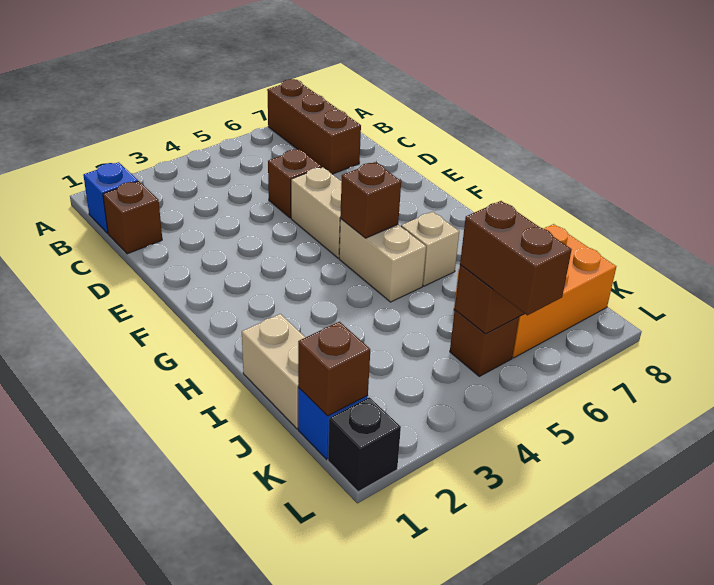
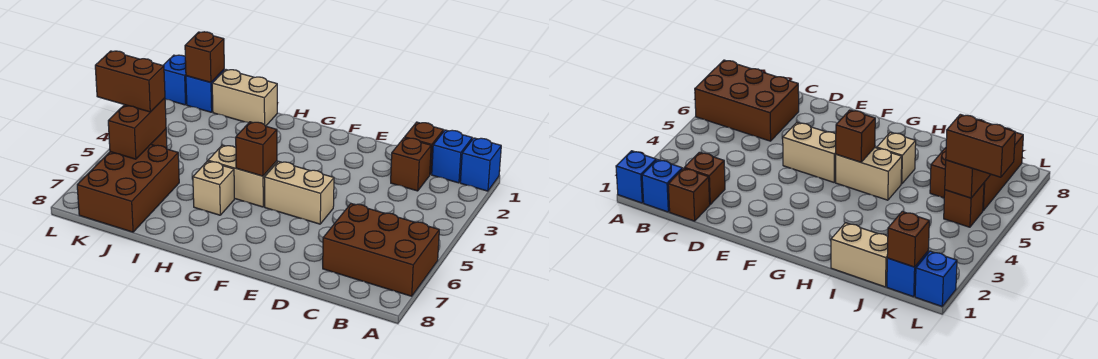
none -> blue brick A1 level 1
brown brick A7:C7 level 1 -> brown brick A6:C7 level 1
brown brick D5 level 1 -> brown brick C2 level 1
orange brick J6:K8 level 1 -> brown brick J6:K8 level 1
black brick L1 level 1 -> blue brick L1 level 1

